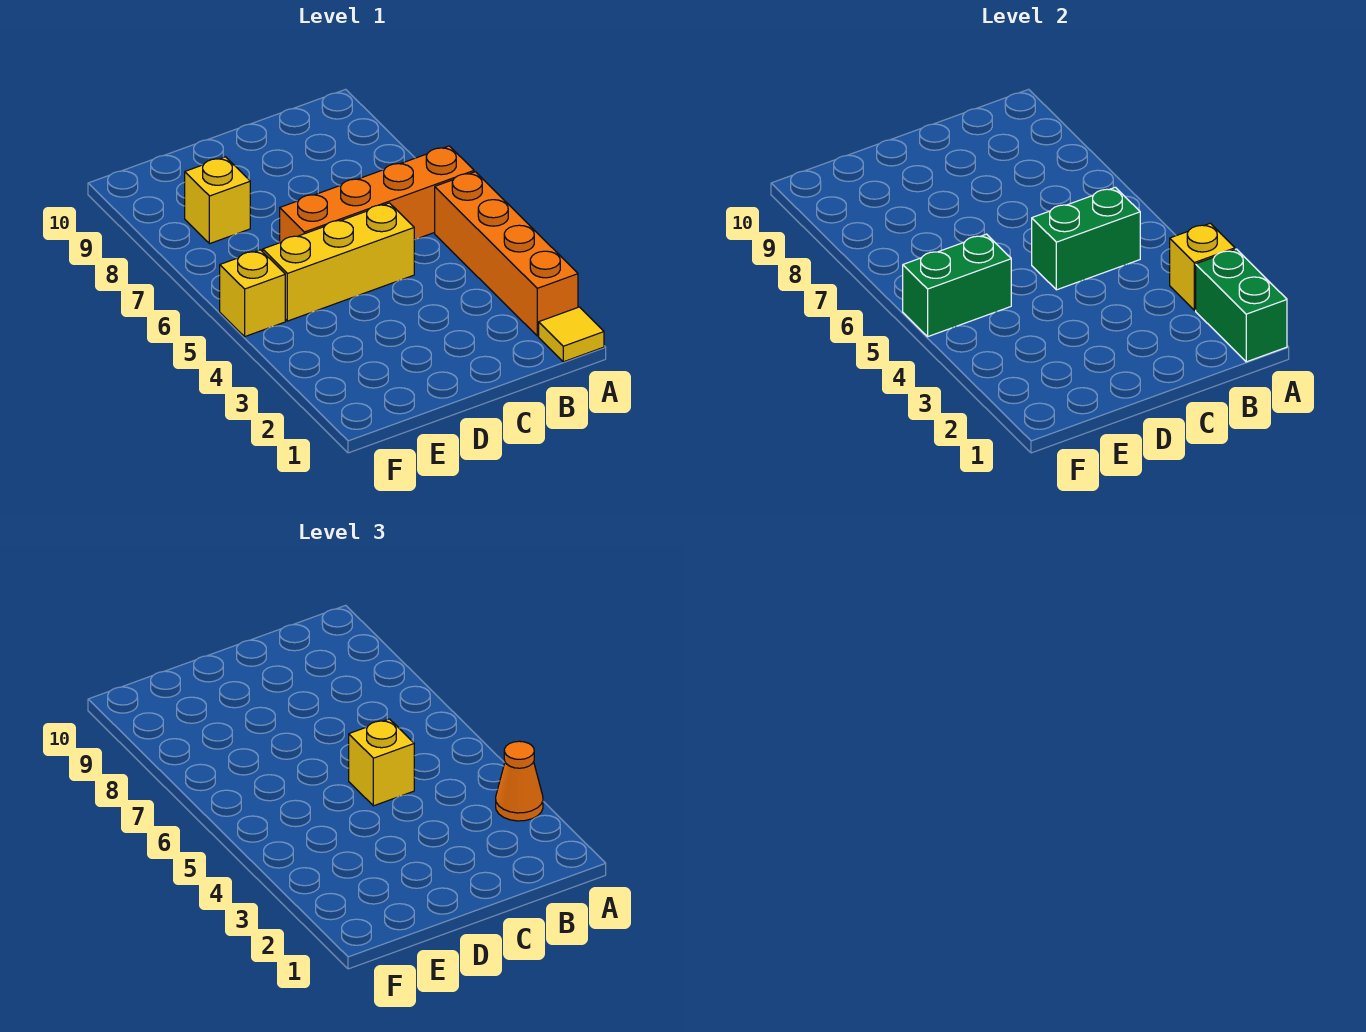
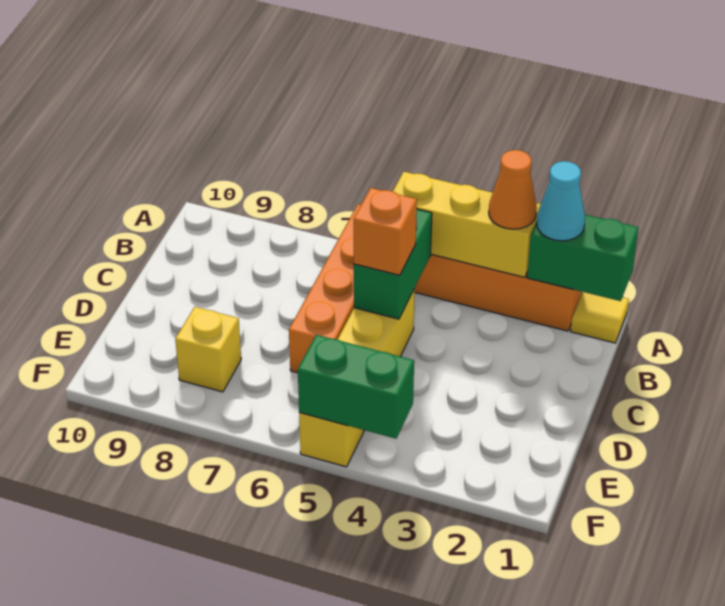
none -> cyan cone A2 level 3
yellow brick A3 level 2 -> yellow brick A3:A5 level 2
yellow brick C5 level 3 -> orange brick C5 level 3
green brick E5:F5 level 2 -> green brick F4:F5 level 2

